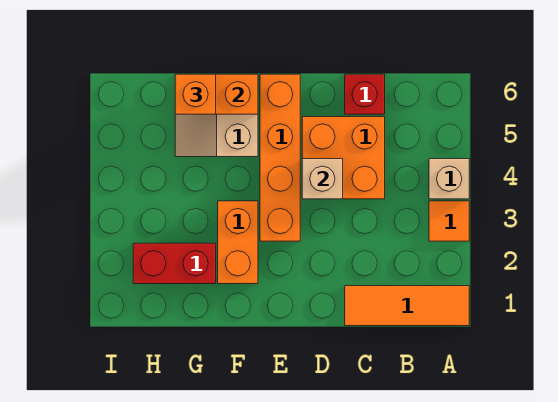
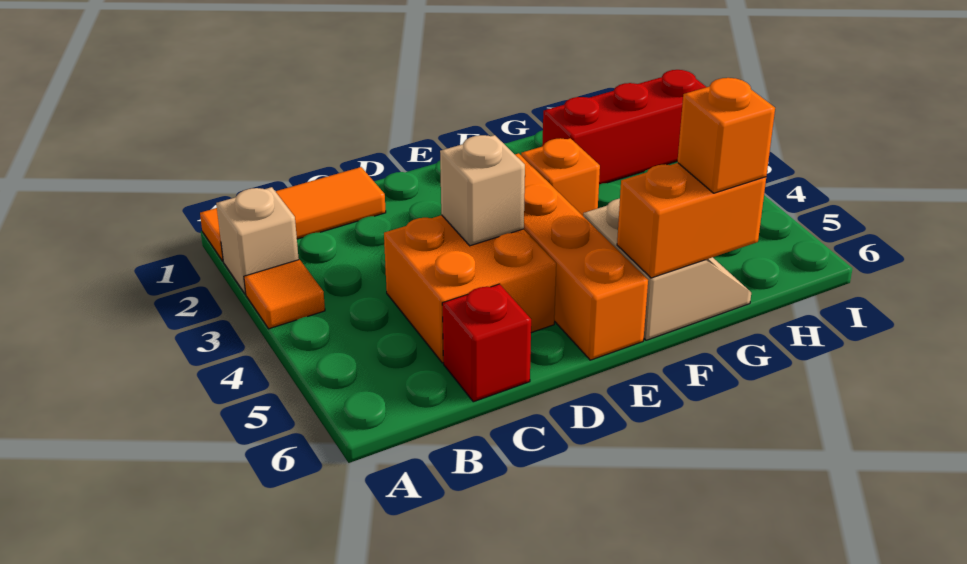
tan brick A4 level 1 -> tan brick A2 level 1
orange brick F2:F3 level 1 -> orange brick F3 level 1
red brick G2:H2 level 1 -> red brick G2:I2 level 1

